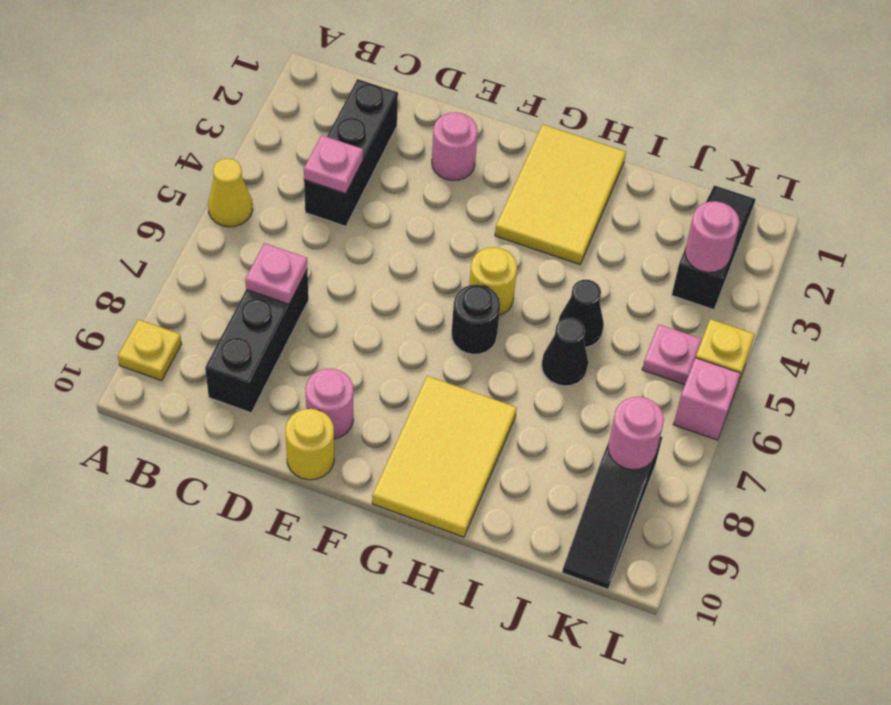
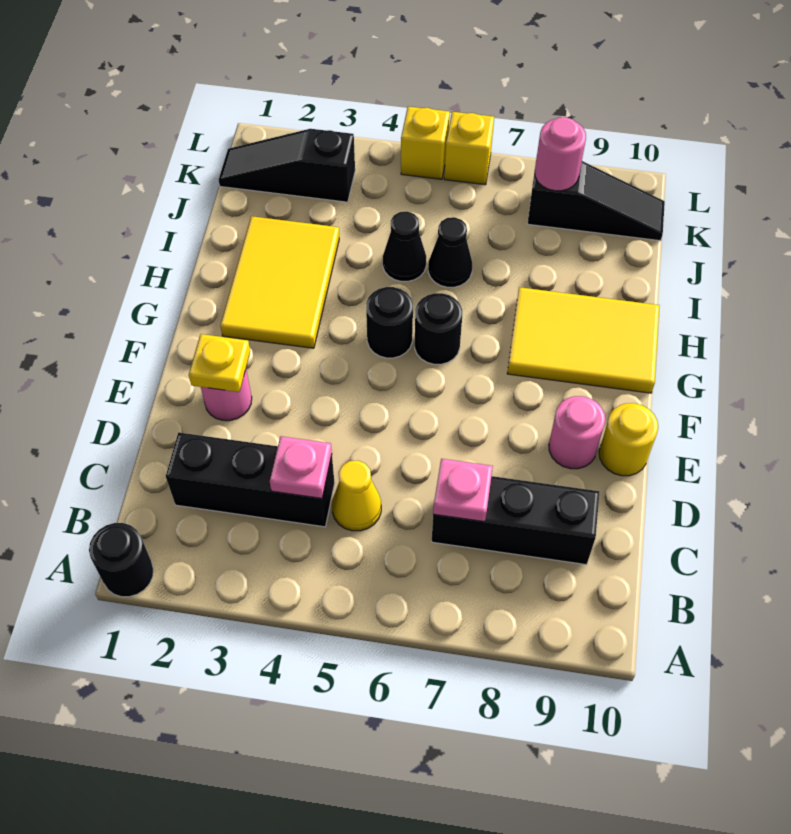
none -> black round brick A1 level 1
yellow cone A5 level 1 -> yellow cone C5 level 1
yellow plate A9 level 1 -> yellow plate E2 level 2
yellow tile G1:H3 level 1 -> yellow tile G2:I3 level 1
yellow round brick G5 level 1 -> black round brick G5 level 1
pink round brick K3 level 2 -> none
pink plate K5 level 1 -> none
pink brick L6 level 1 -> yellow brick L6 level 1

